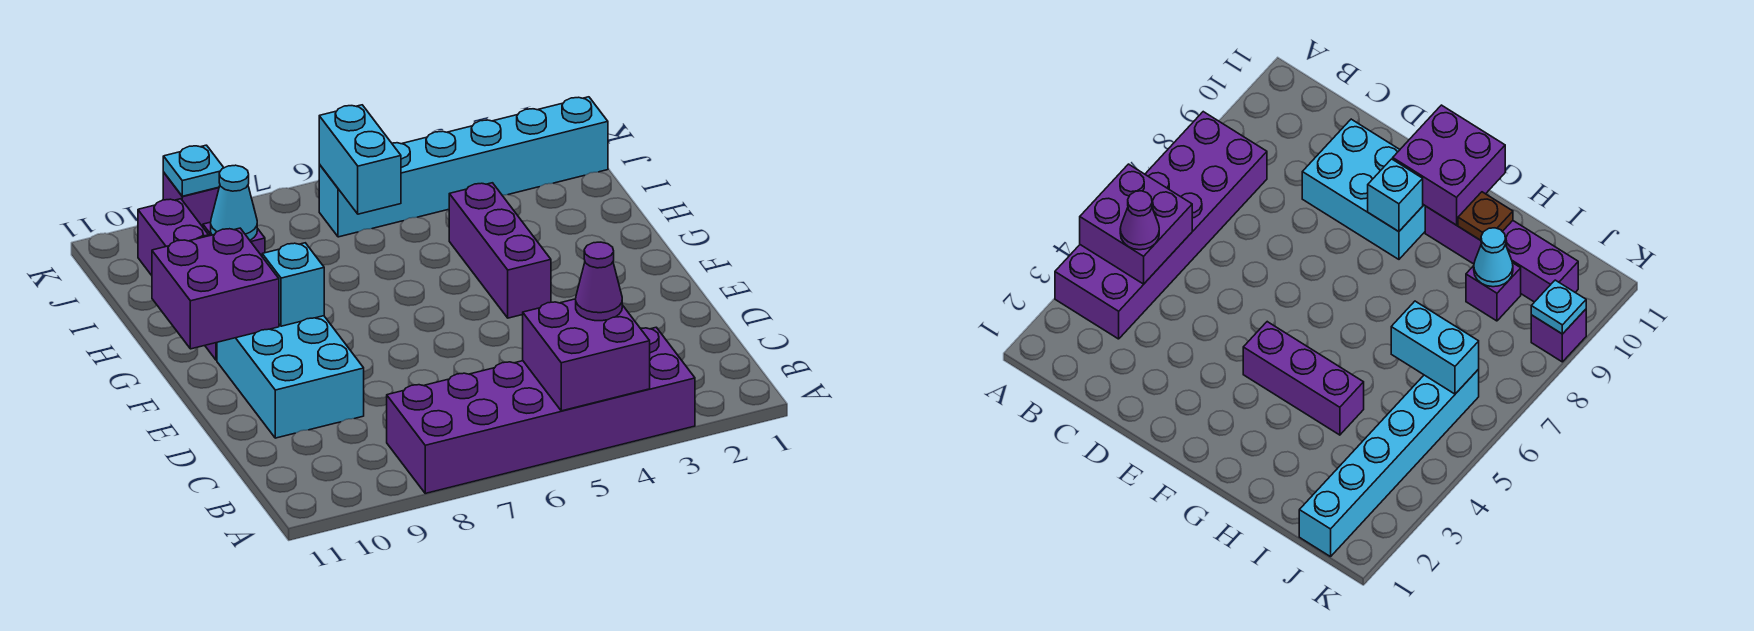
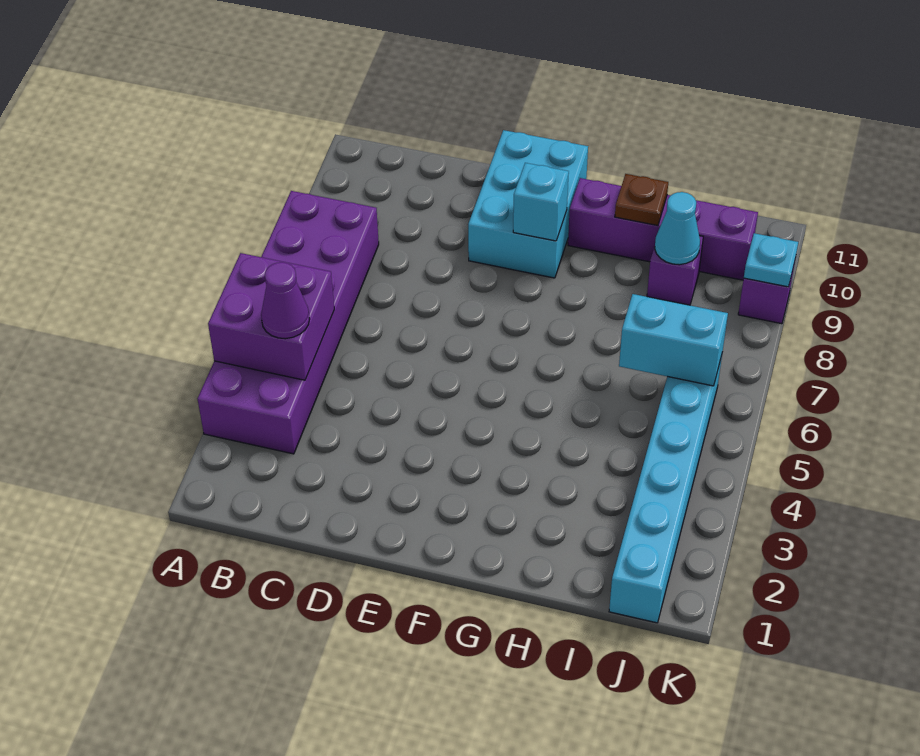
cyan brick D9:F10 level 1 -> cyan brick E9:F11 level 1
purple brick F4:H4 level 1 -> none
purple brick F10:G11 level 2 -> none

